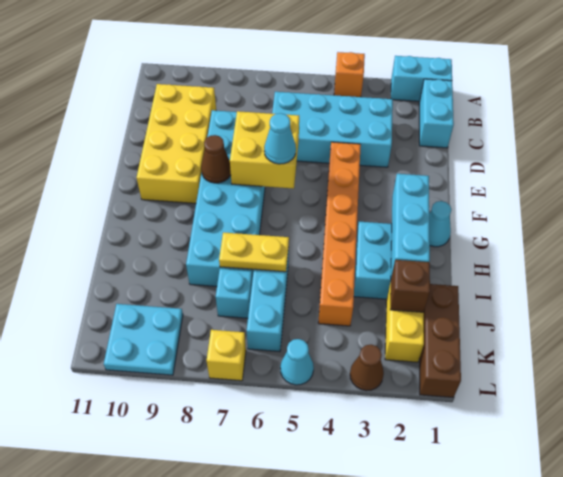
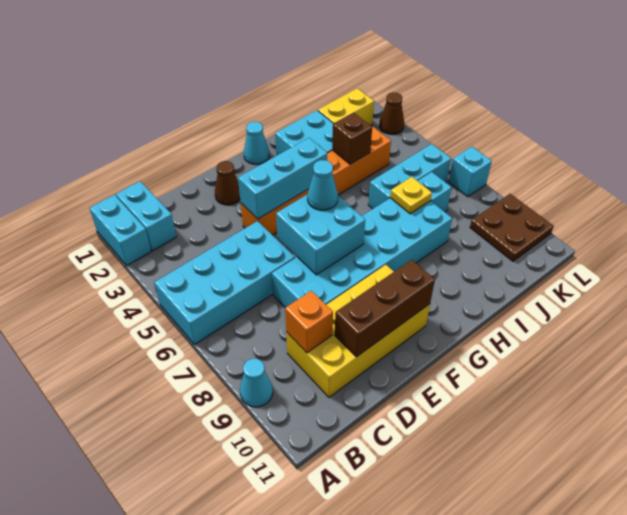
orange brick A4 level 1 -> orange brick C9 level 2
cyan brick B1:C1 level 1 -> cyan brick B1:B2 level 1
cyan brick C3:D6 level 1 -> cyan brick A5:D6 level 1
yellow brick E6:F7 level 2 -> cyan brick E6:F7 level 2
brown cone F8 level 2 -> brown cone E2 level 1
cyan brick G2:I2 level 2 -> cyan brick E4:G4 level 2
yellow plate I6:I7 level 2 -> yellow plate I7 level 2
brown brick J1:L1 level 1 -> brown brick D10:F10 level 2
brown brick J2 level 2 -> brown brick I4 level 2
cyan plate K9:L10 level 1 -> brown plate K9:L10 level 1
cyan cone L5 level 1 -> cyan cone A9 level 1
yellow brick L7 level 1 -> cyan brick L7 level 1

